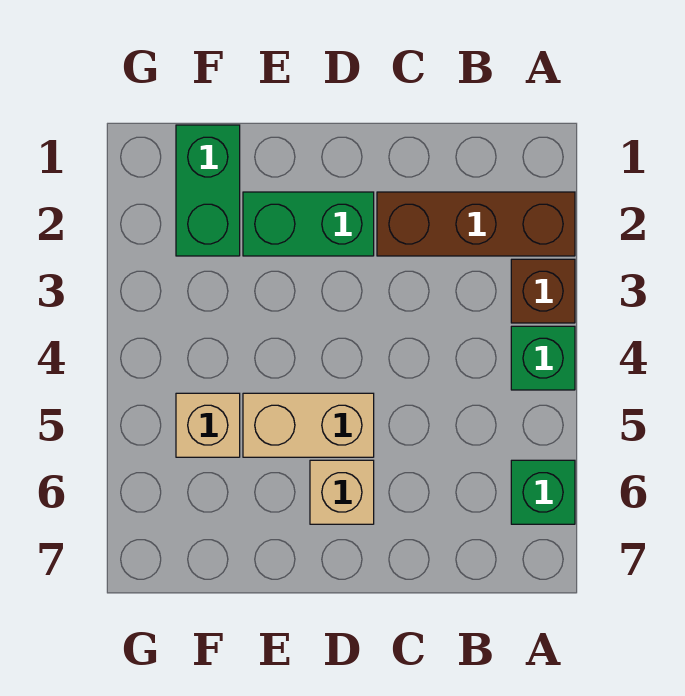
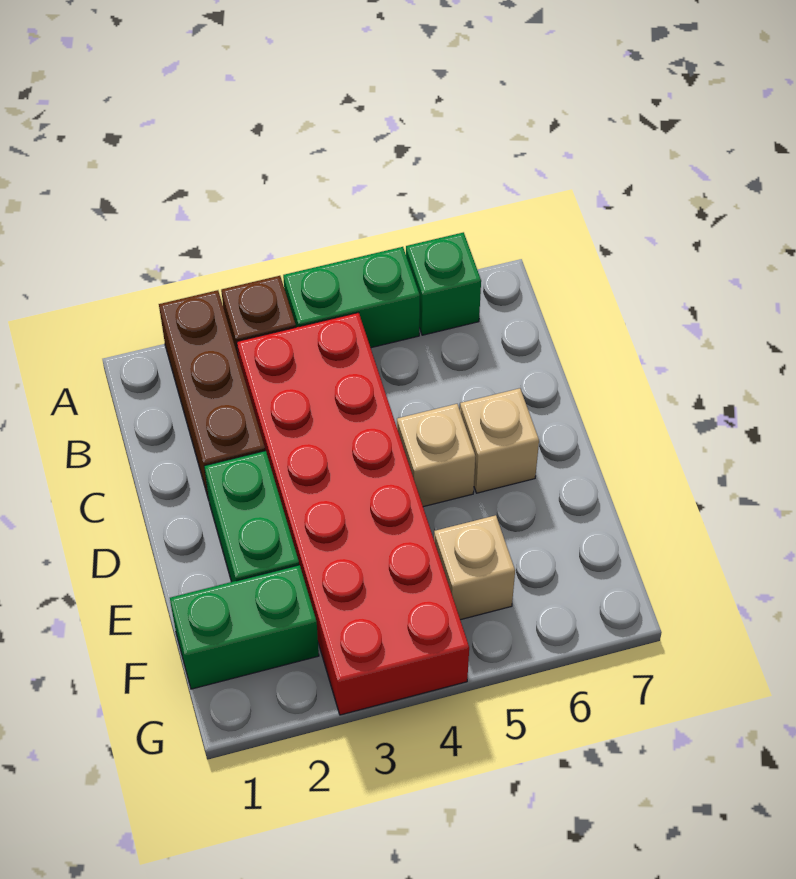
green brick A4 level 1 -> green brick A4:A5 level 1
none -> red brick B3:G4 level 1
tan brick D5:E5 level 1 -> tan brick D5 level 1

